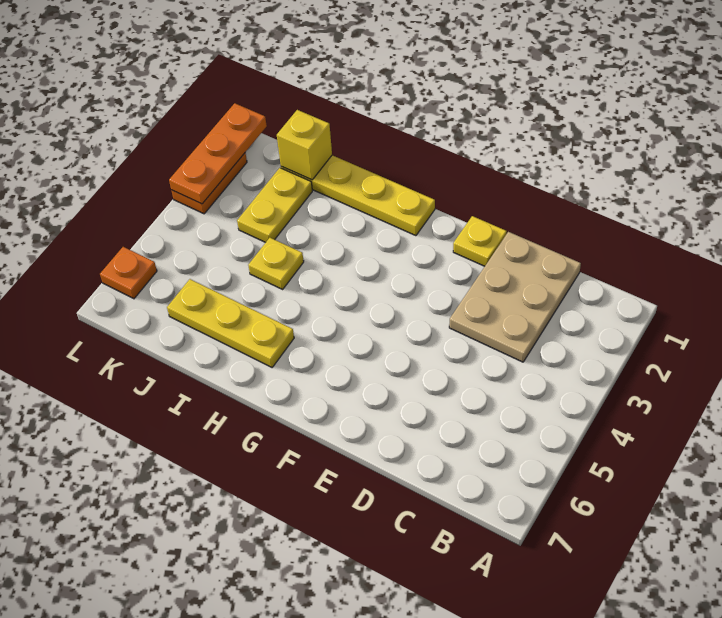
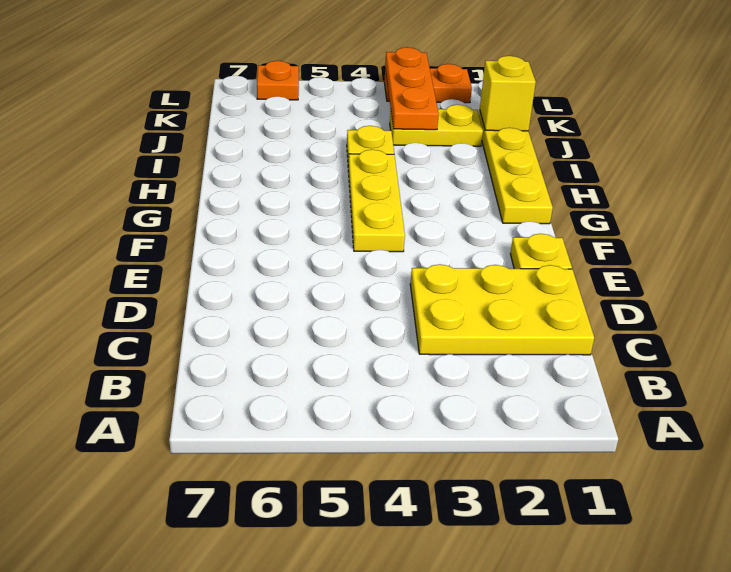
tan plate C1:D3 level 1 -> yellow plate C1:D3 level 1
yellow plate H6:J6 level 1 -> yellow plate F4:H4 level 1
orange plate L1:L3 level 2 -> orange plate J3:L3 level 2

